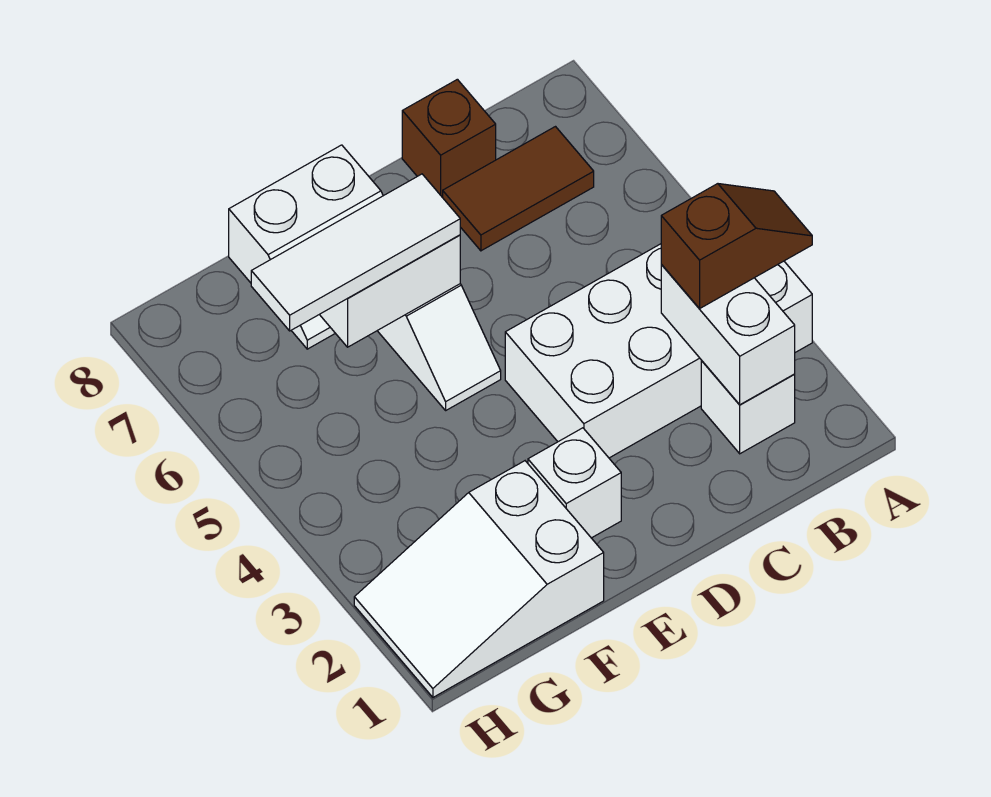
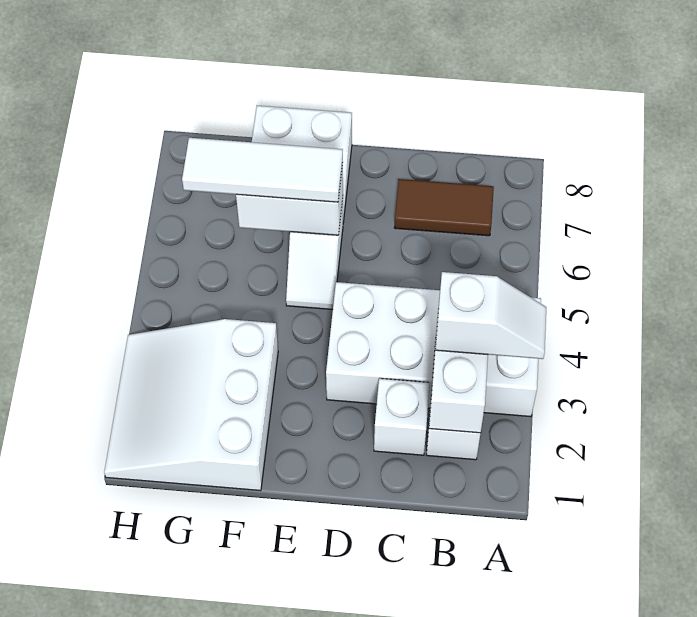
brown slope A3:B3 level 3 top B -> white slope A3:B3 level 3 top B
brown brick C8 level 1 -> none
white brick E2 level 1 -> white brick C2 level 1
white slope F1:H2 level 1 top F -> white slope F1:H3 level 1 top F

